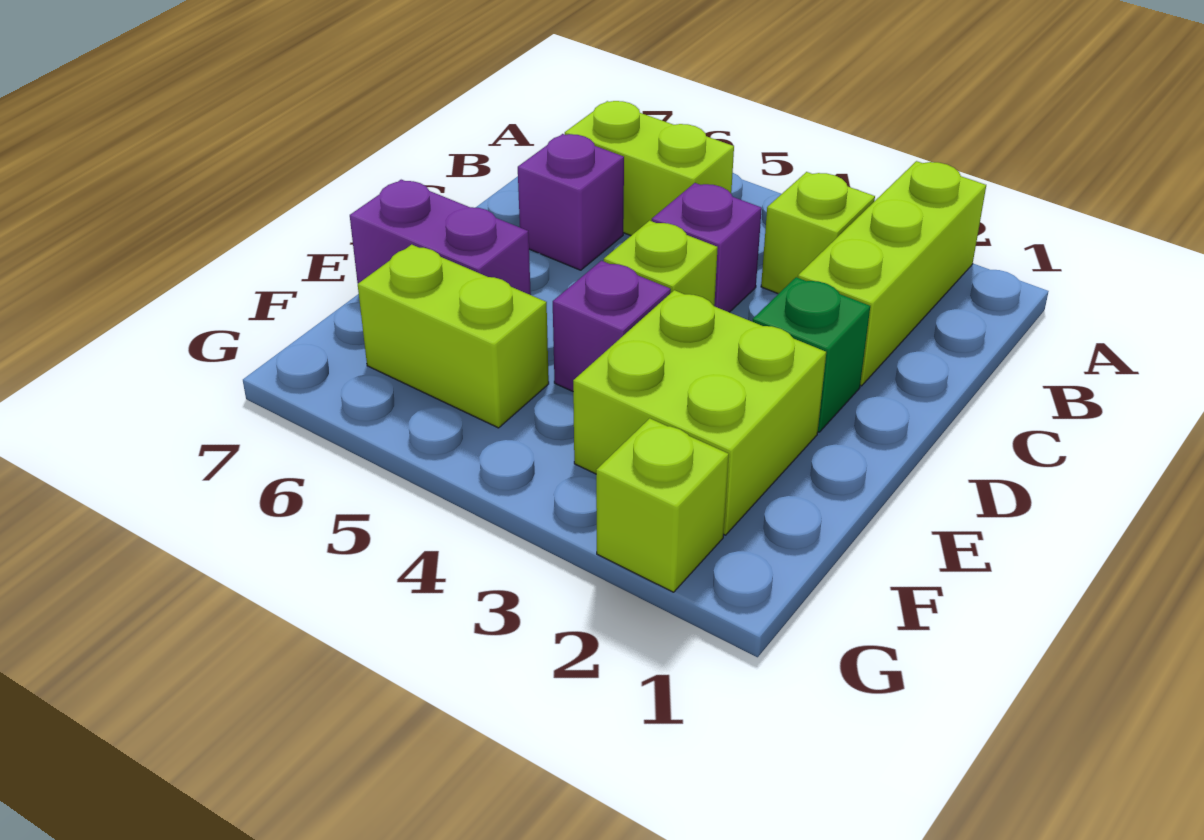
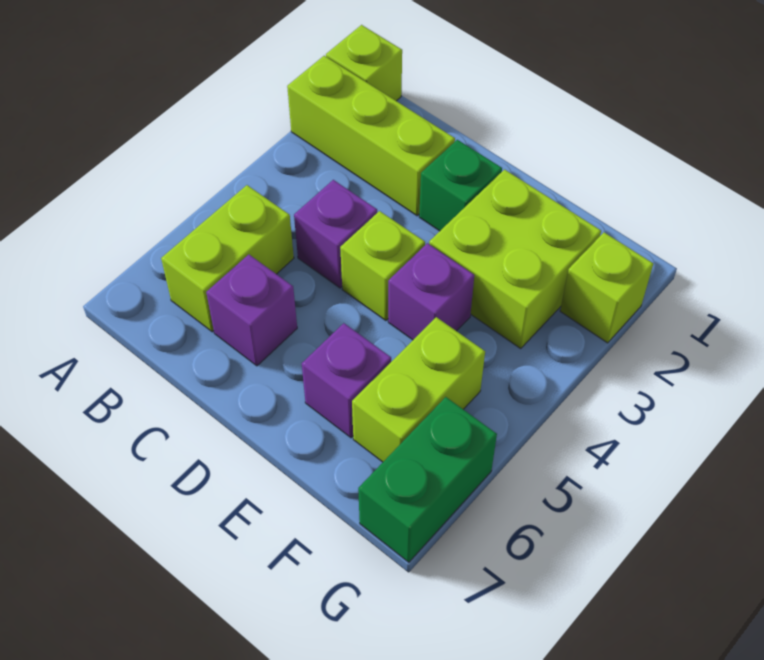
lime brick B3 level 1 -> lime brick A1 level 1
purple brick E6:E7 level 1 -> purple brick E6 level 1
none -> green brick G6:G7 level 1

